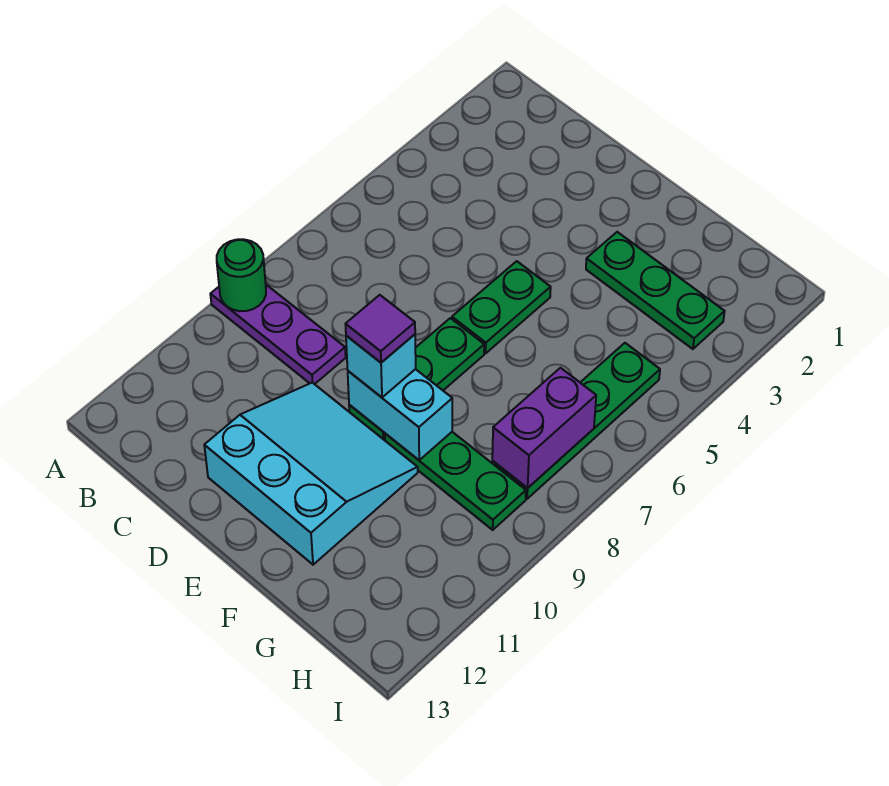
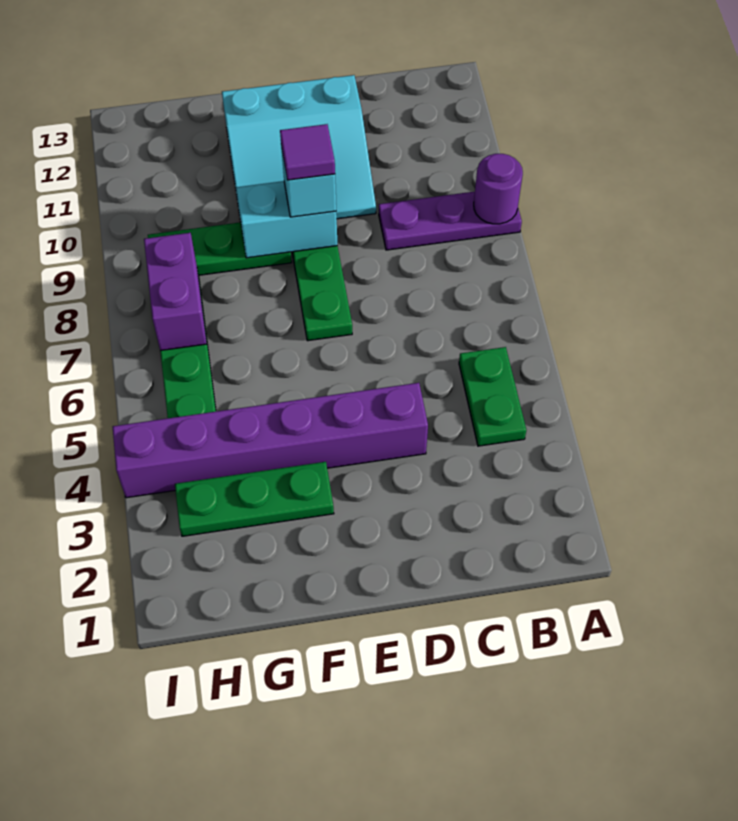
green round brick A9 level 2 -> purple round brick A9 level 2
none -> purple brick D4:I4 level 1
green plate E5:E6 level 1 -> green plate B4:B5 level 1

